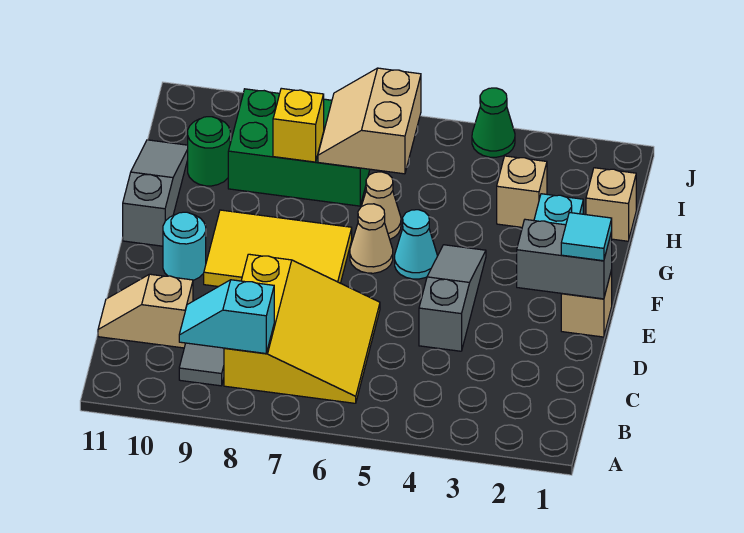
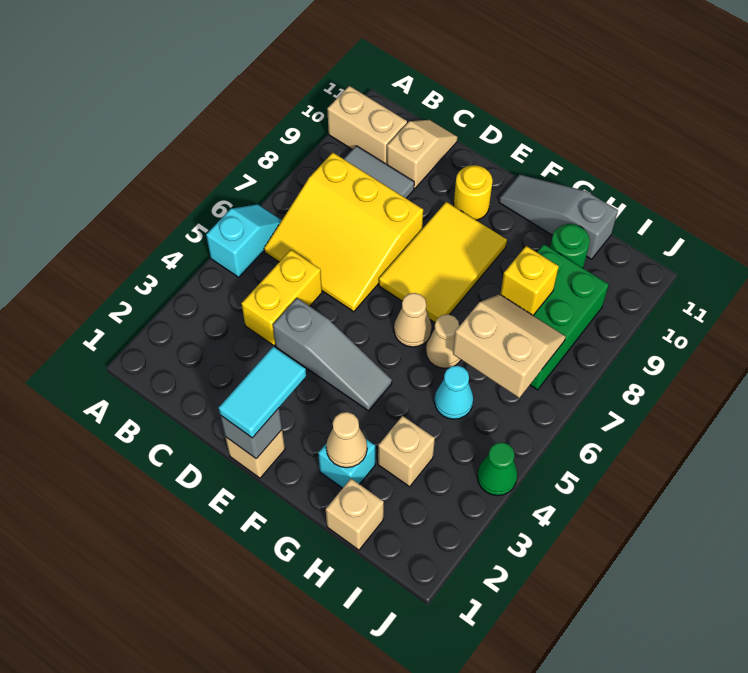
none -> tan brick A10:B10 level 1
cyan slope B8:B9 level 2 top 8 -> cyan slope A5:A6 level 1 top 5
none -> yellow brick C4:C5 level 1
grey brick E1:E2 level 2 -> grey brick E1 level 2
cyan tile E1 level 3 -> cyan tile E1:E2 level 3
cyan round brick E10 level 1 -> yellow round brick E10 level 1
cyan cone F5 level 1 -> cyan cone H5 level 1
grey slope F11:H11 level 1 top F -> grey slope F11:H11 level 1 top H
none -> tan cone G2 level 2

